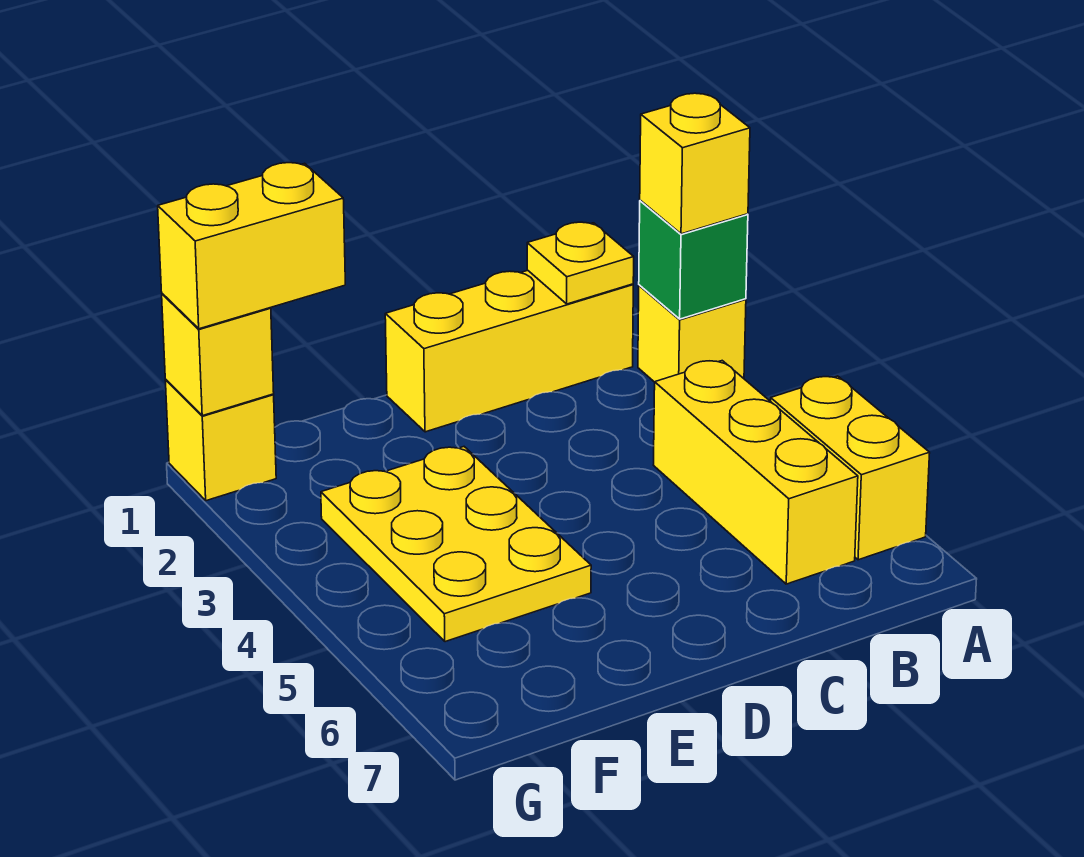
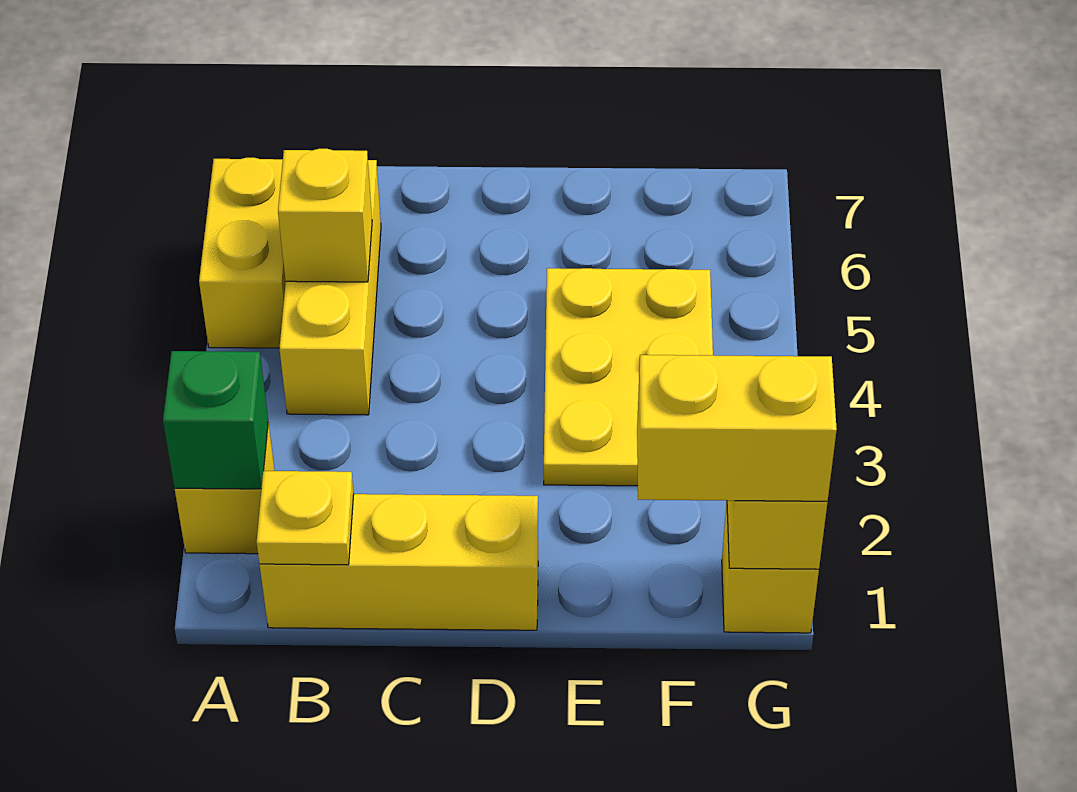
yellow brick A2 level 3 -> yellow brick B5 level 2

